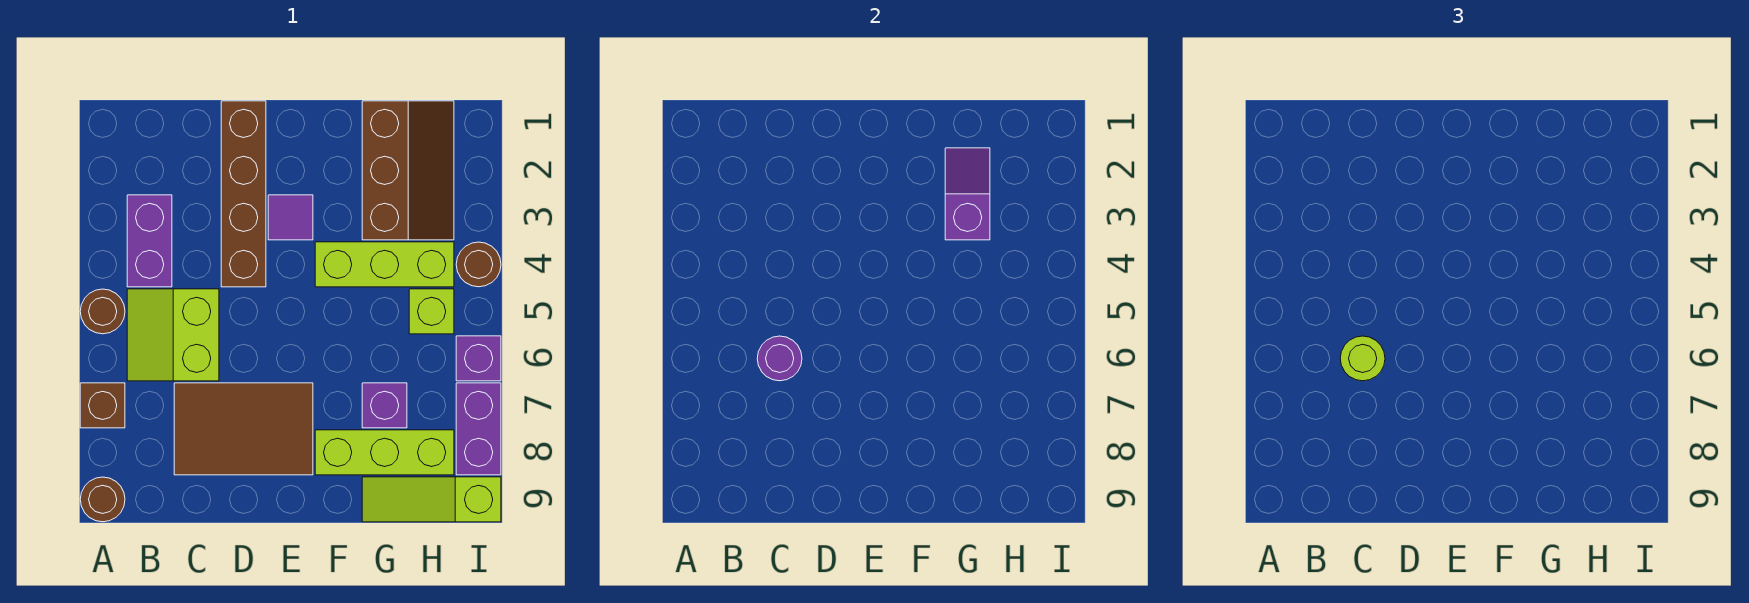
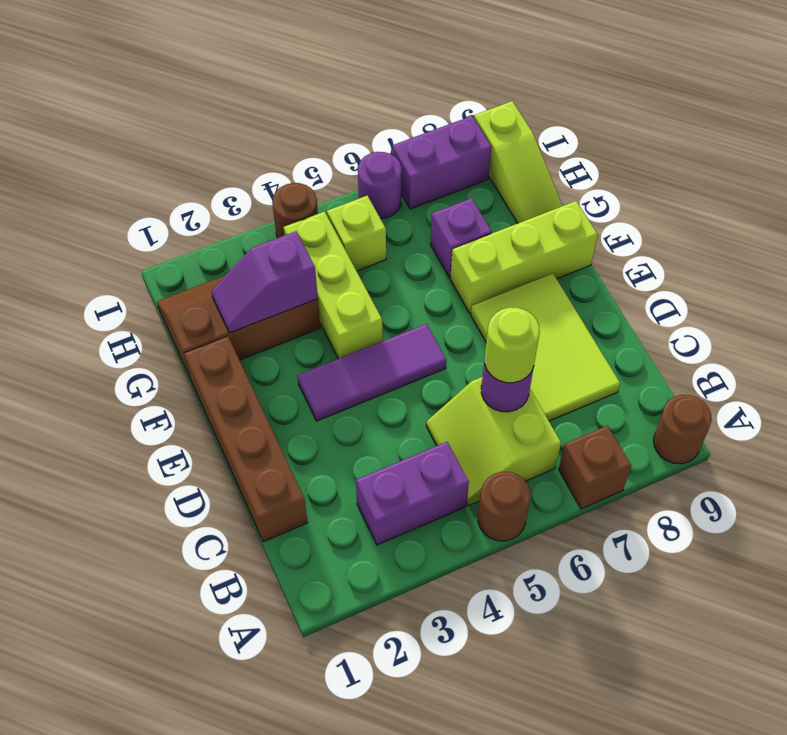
lime slope B5:C6 level 1 top C -> lime slope B5:C6 level 1 top 6
brown tile C7:E8 level 1 -> lime tile C7:E8 level 1
brown brick D1:D4 level 1 -> brown brick C1:F1 level 1
purple tile E3 level 1 -> purple tile E3:E5 level 1
lime brick F8:H8 level 1 -> lime brick F7:F9 level 1
purple brick I6 level 1 -> purple round brick I6 level 1

